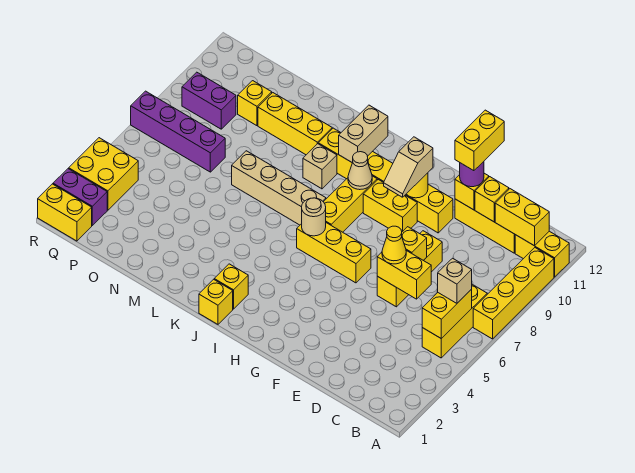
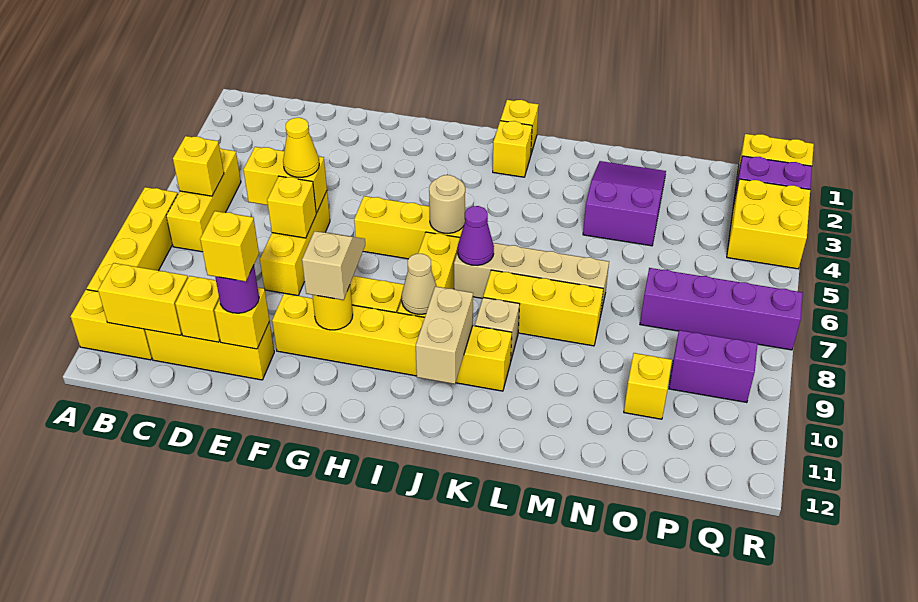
yellow brick B5:B6 level 2 -> yellow brick B6 level 2
tan brick B6 level 3 -> none
yellow brick E11:E12 level 4 -> yellow brick E11 level 4
none -> purple cone J7 level 2
yellow brick L10:N10 level 1 -> yellow brick K8:M8 level 1
none -> purple slope M2:N4 level 1 top 4

